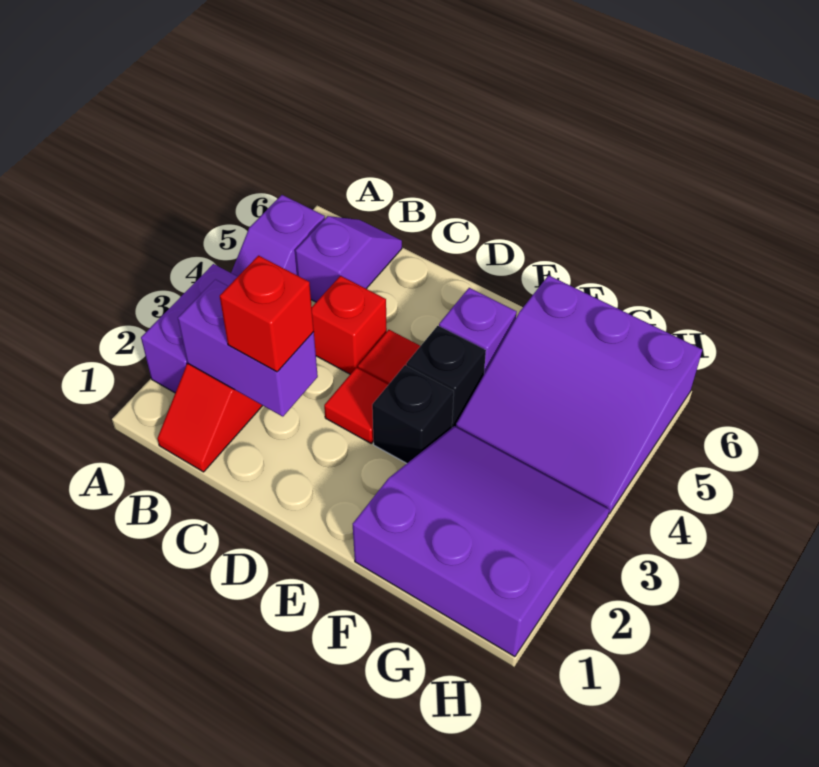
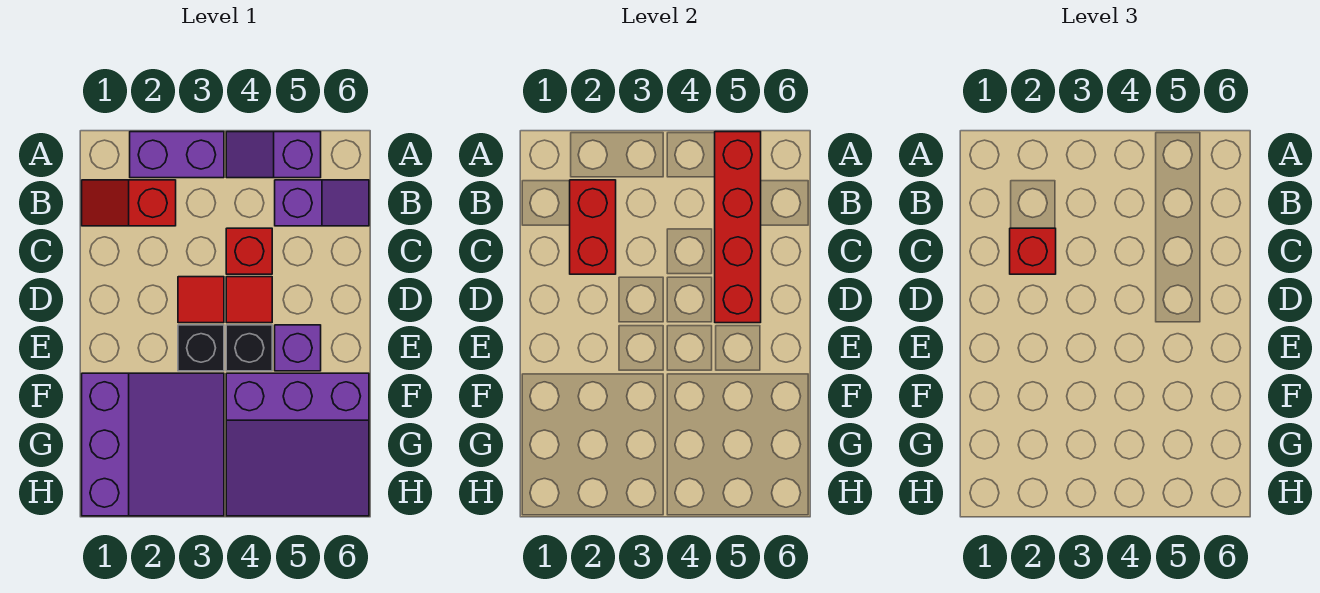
none -> red brick A5:D5 level 2
purple brick B2:C2 level 2 -> red brick B2:C2 level 2
purple slope F4:H6 level 1 top 6 -> purple slope F4:H6 level 1 top F

